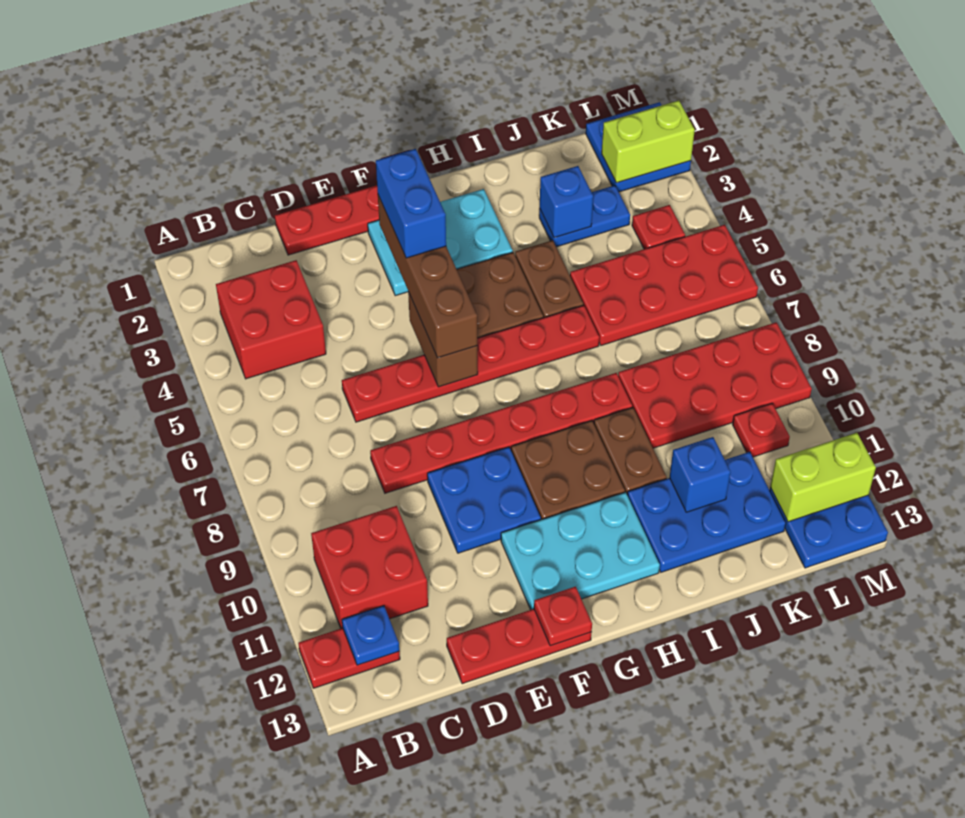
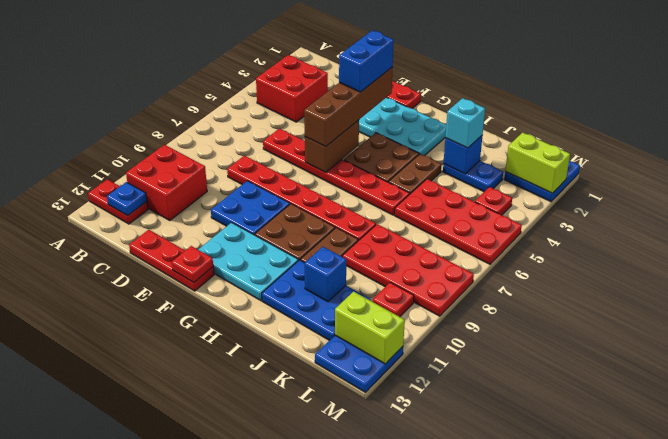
none -> cyan brick J3 level 3

